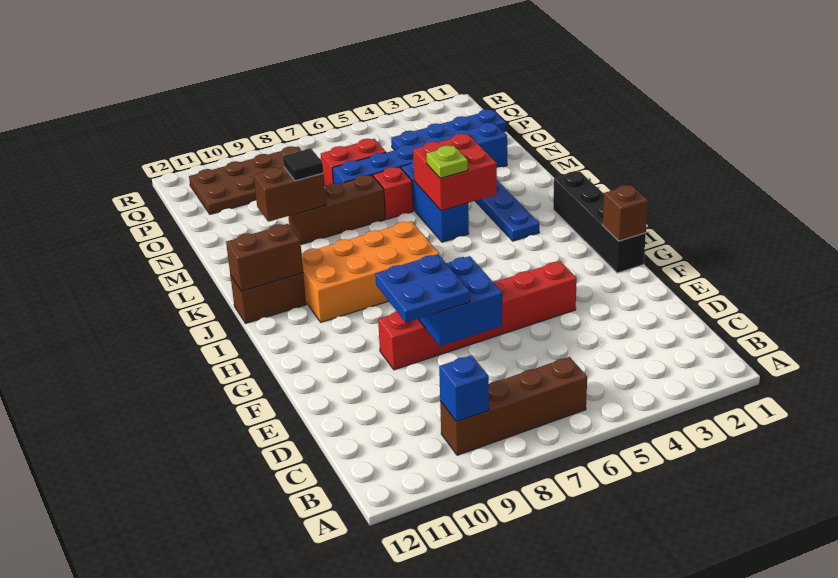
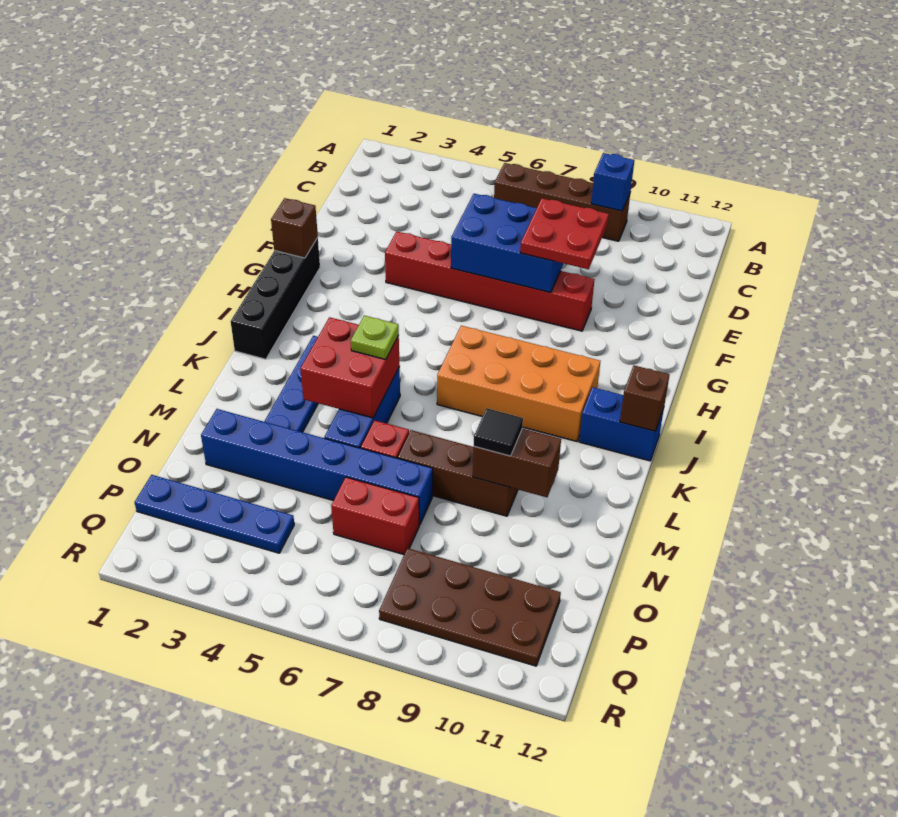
blue brick E7:F8 level 2 -> blue brick E6:F8 level 2
blue plate E8:F9 level 3 -> red plate E8:F9 level 3
brown brick J11:J12 level 1 -> blue brick J11:J12 level 1
brown brick J11:J12 level 2 -> brown brick J12 level 2

